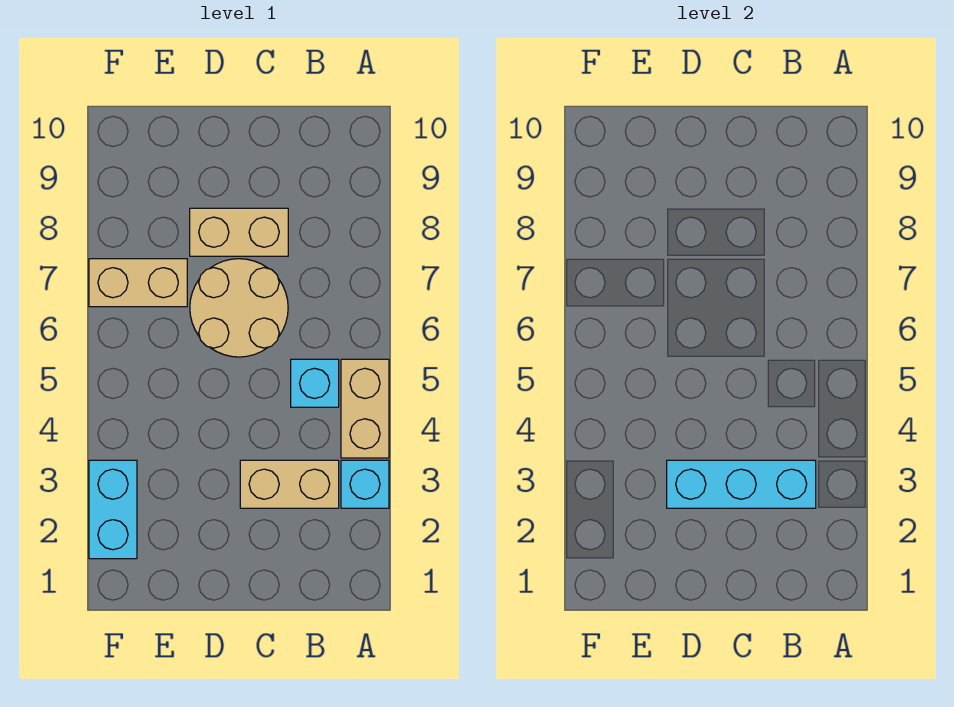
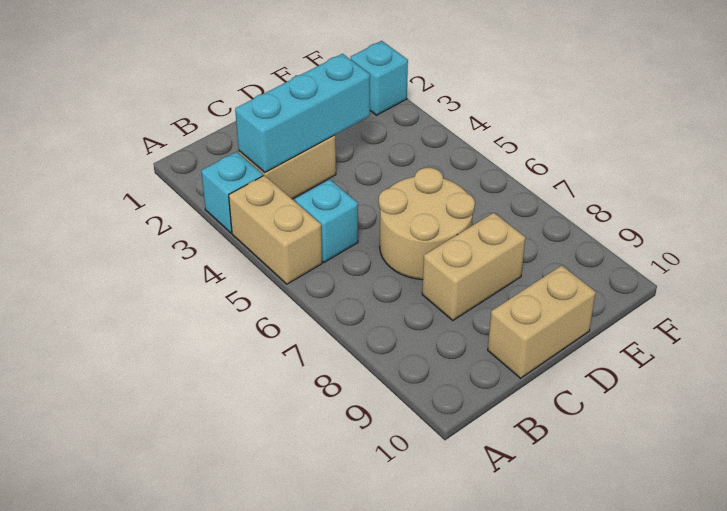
tan brick E7:F7 level 1 -> tan brick C10:D10 level 1
cyan brick F2:F3 level 1 -> cyan brick F2 level 1

